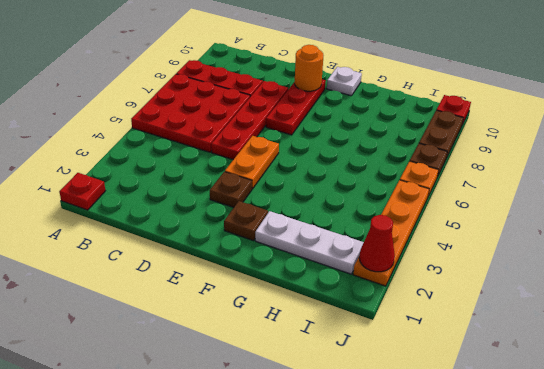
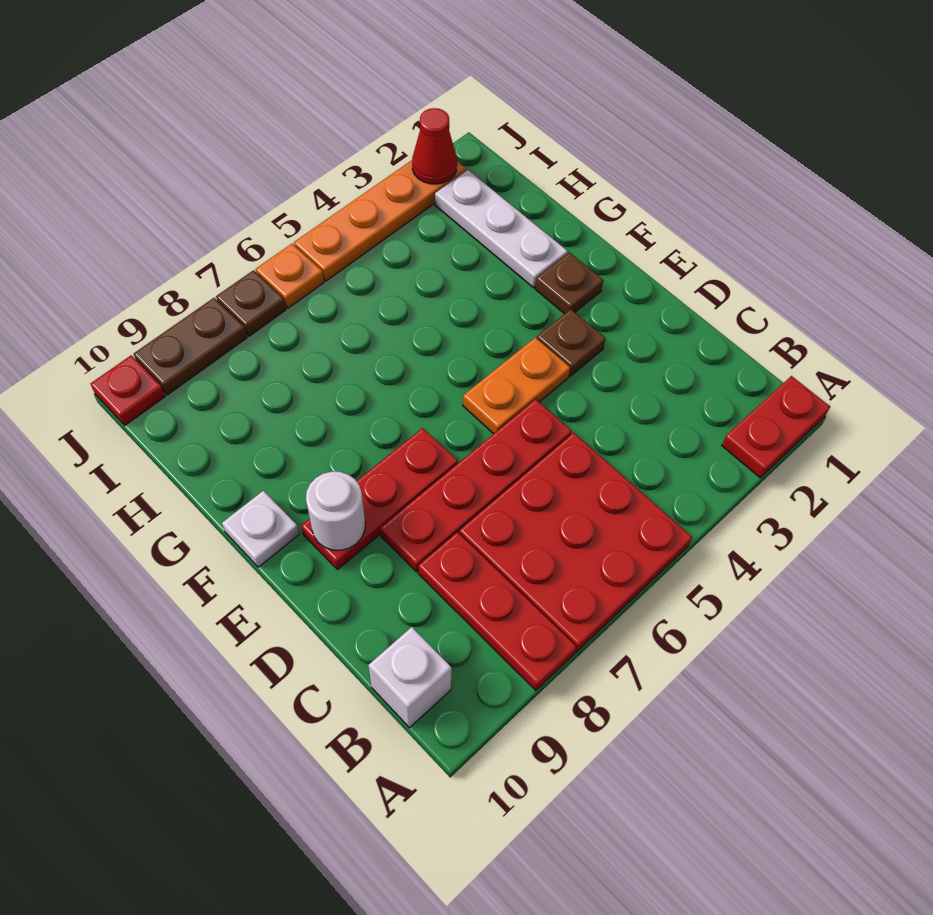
red plate A1 level 1 -> red plate A1:A2 level 1
none -> white brick B10 level 1
orange round brick E9 level 2 -> white round brick E9 level 2

